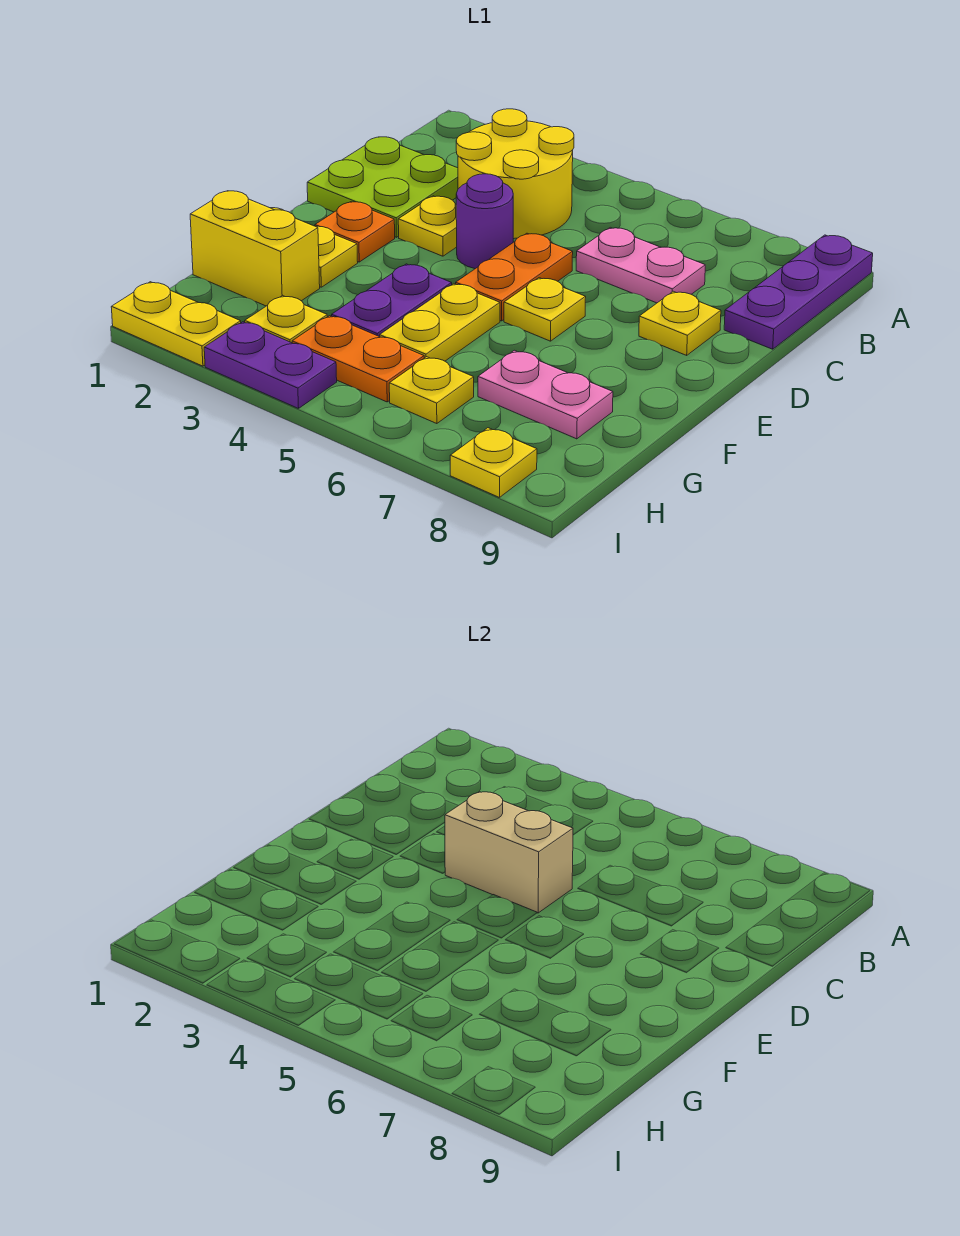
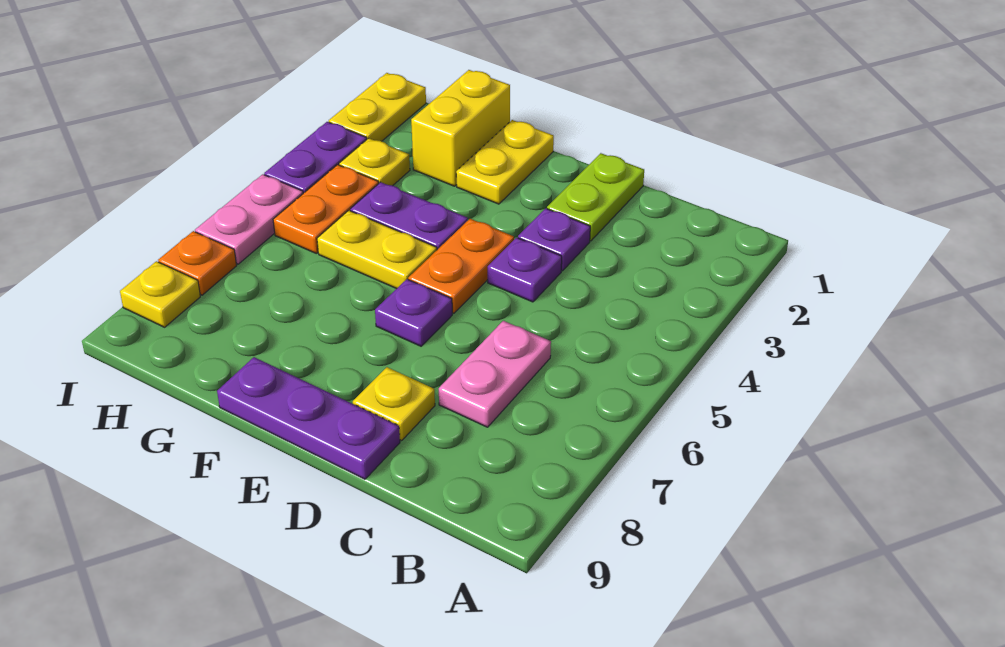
purple plate A9:C9 level 1 -> purple plate D9:F9 level 1
yellow round brick B3:C4 level 1 -> none
lime plate C1:D2 level 1 -> lime plate D1:D2 level 1
yellow plate D3 level 1 -> purple plate D3 level 1
purple round brick D4 level 1 -> purple plate D4 level 1
tan brick D4:D5 level 2 -> none
orange plate D5:E5 level 1 -> orange plate E4:E5 level 1
orange plate E2 level 1 -> orange plate I7 level 1
yellow plate E6 level 1 -> purple plate E6 level 1
pink plate G7:G8 level 1 -> pink plate I5:I6 level 1
yellow plate H6 level 1 -> none

